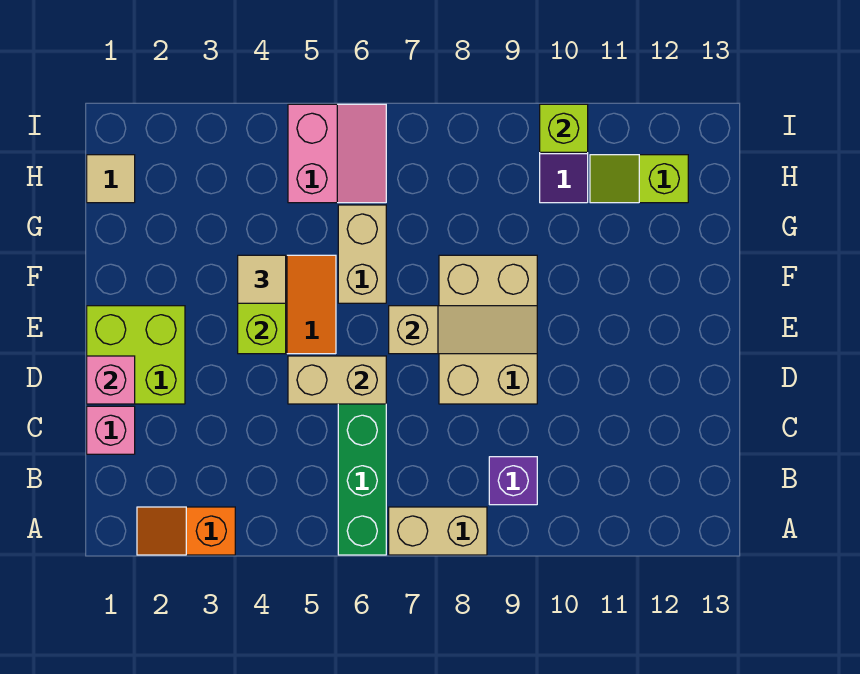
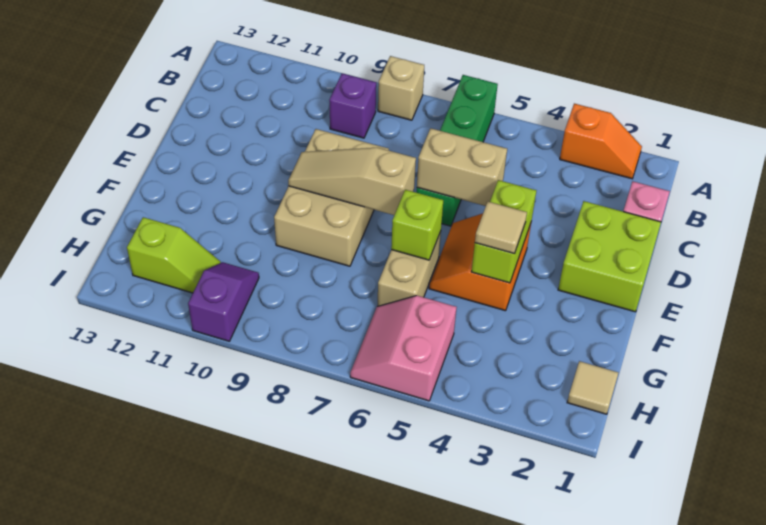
tan brick A7:A8 level 1 -> tan brick A8 level 1
pink brick D1 level 2 -> none
lime brick I10 level 2 -> lime brick F6 level 2

